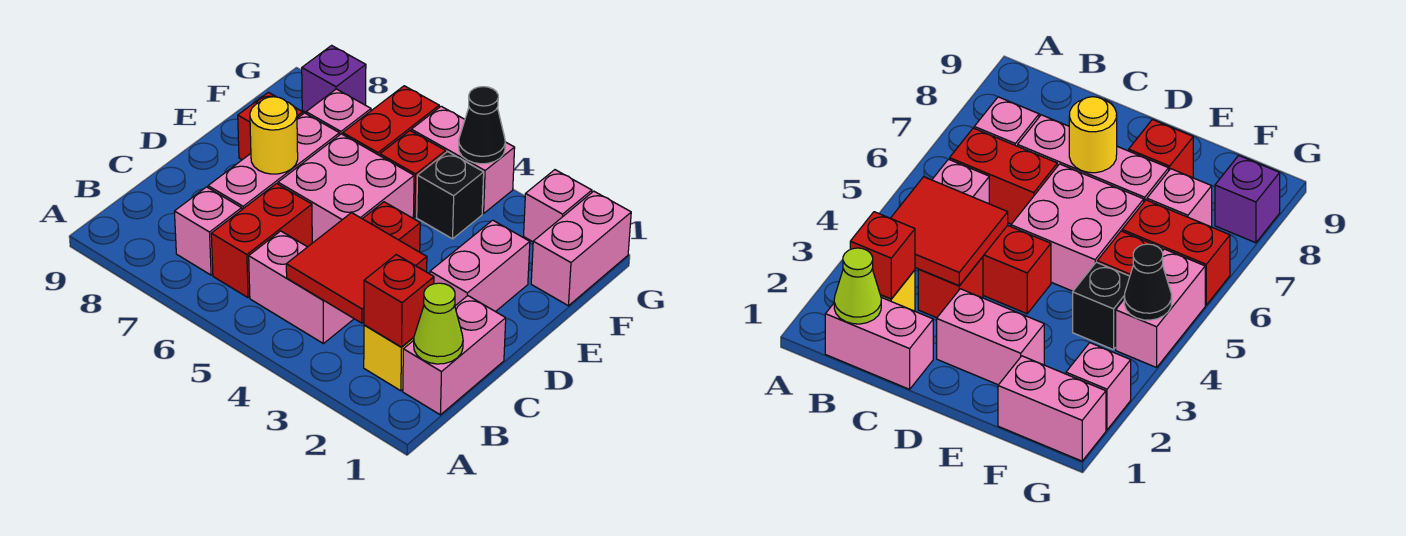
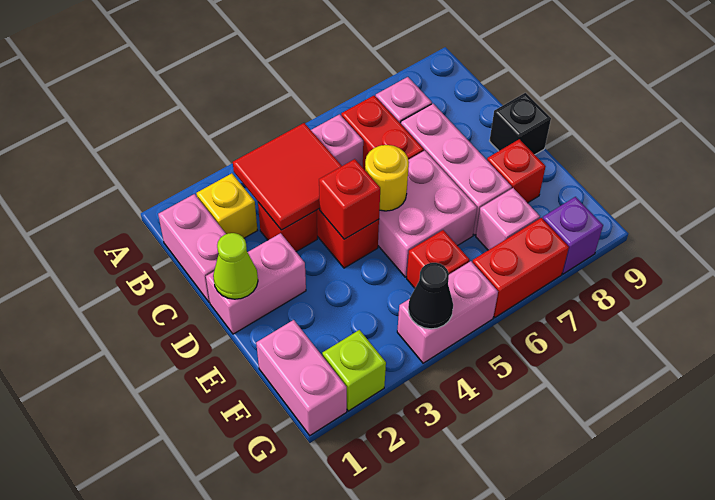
lime cone B1 level 2 -> lime cone D1 level 2
red brick B2 level 2 -> red brick D4 level 2
pink brick D2:E2 level 1 -> pink brick D1:D2 level 1
yellow round brick D7 level 2 -> yellow round brick D5 level 2
black brick F4 level 1 -> black brick D9 level 1
red brick F6:G6 level 1 -> red brick G6:G7 level 1
pink brick G2 level 1 -> lime brick G2 level 1

